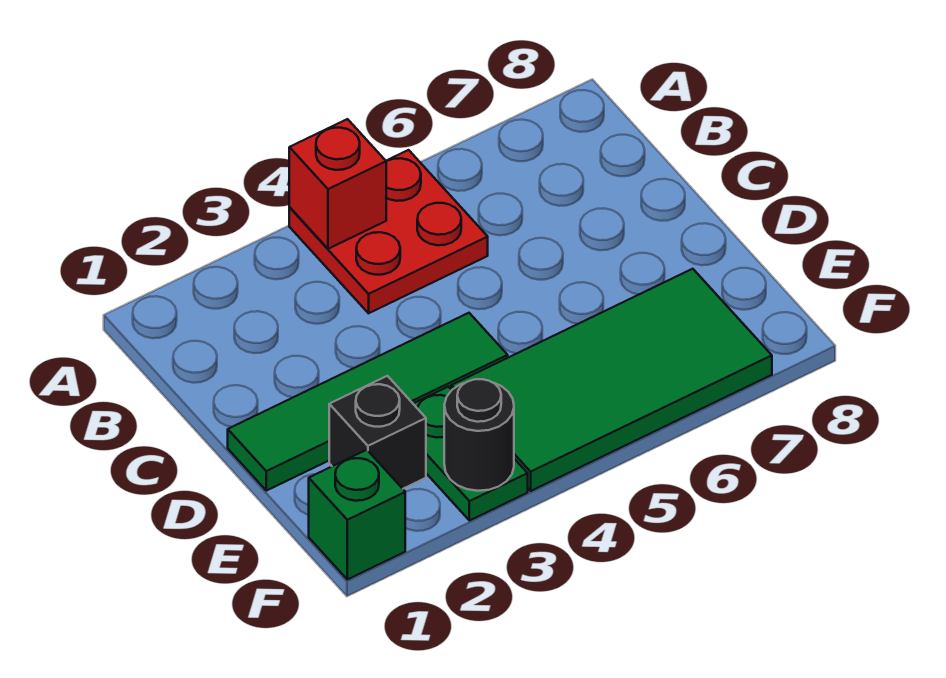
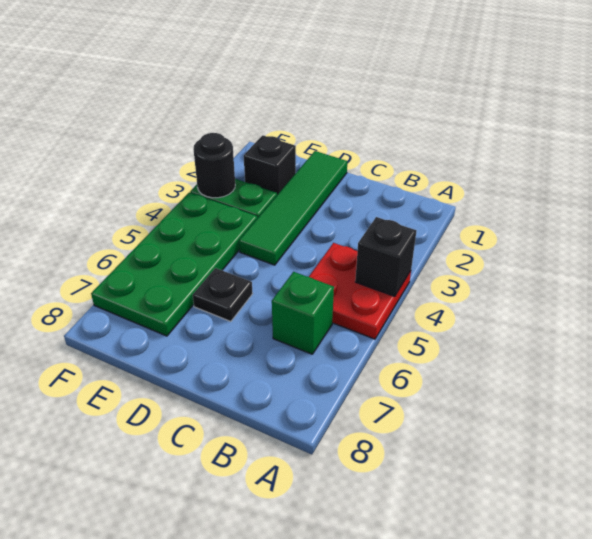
red brick A4 level 2 -> black brick A4 level 2
none -> black plate D6 level 1
green tile E4:F7 level 1 -> green plate E4:F7 level 1
green brick F1 level 1 -> green brick B6 level 1

